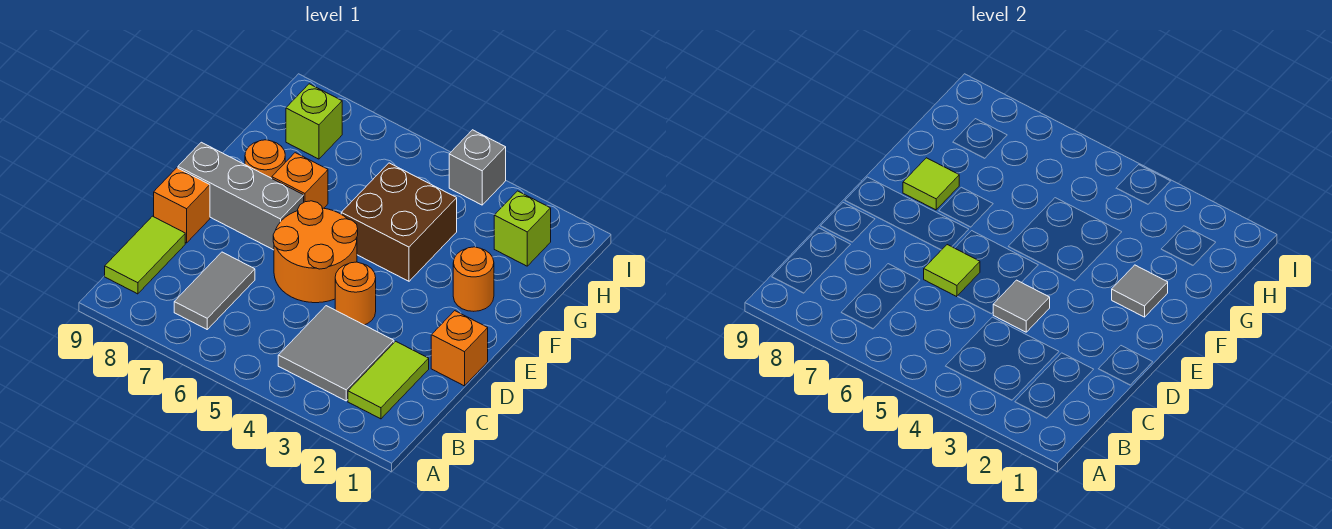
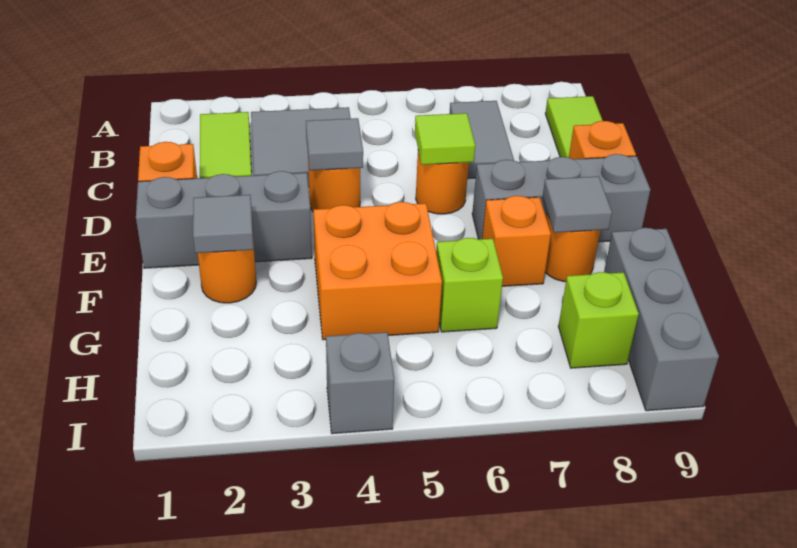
orange round brick D5:E6 level 1 -> orange round brick D6 level 1
none -> grey brick E1:E3 level 1
brown brick F4:G5 level 1 -> orange brick F4:G5 level 1
lime tile F8 level 2 -> grey tile F8 level 2
none -> grey brick G9:I9 level 1
lime brick H2 level 1 -> lime brick G6 level 1

